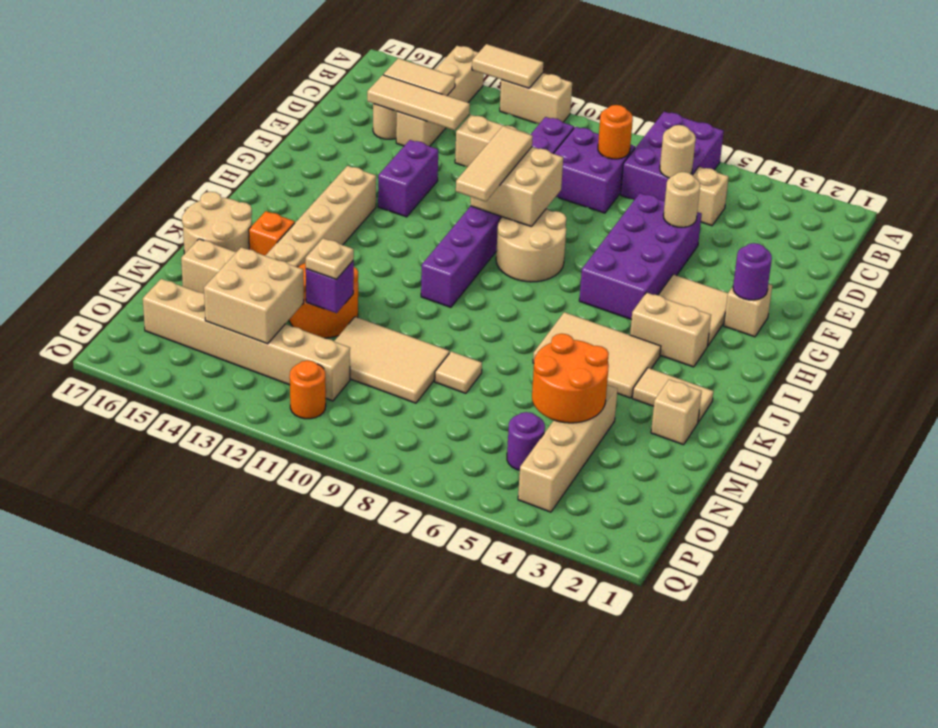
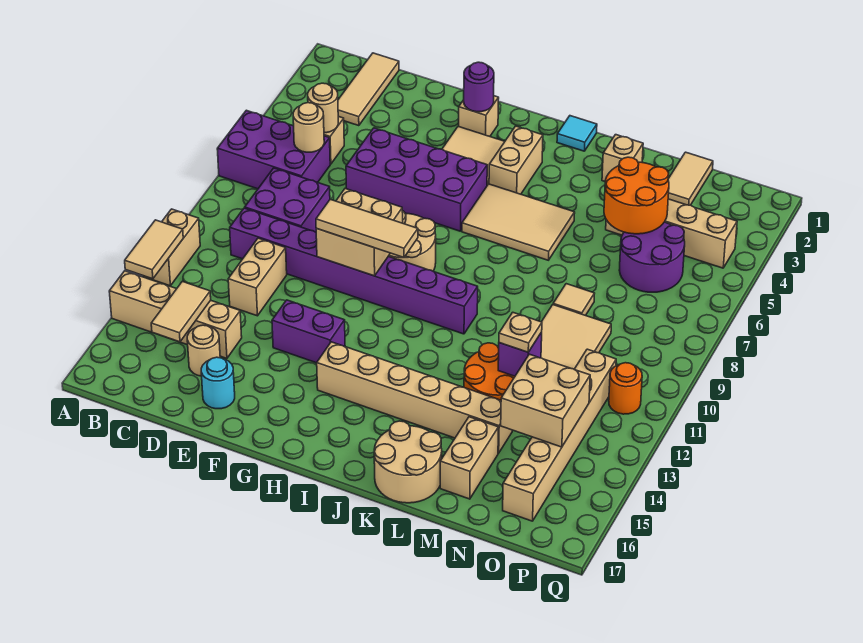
orange round brick C8 level 2 -> none
tan tile D13:D15 level 2 -> tan tile C1:C3 level 1
tan round brick E5 level 2 -> tan round brick C5 level 2
none -> cyan round brick E16 level 1
none -> cyan tile J1 level 1
tan tile J4:K6 level 1 -> tan tile I5:K6 level 1
tan tile K2:K3 level 1 -> tan tile N1:N2 level 1
orange brick K15 level 1 -> none
purple round brick O5 level 1 -> purple round brick N5:O6 level 1

